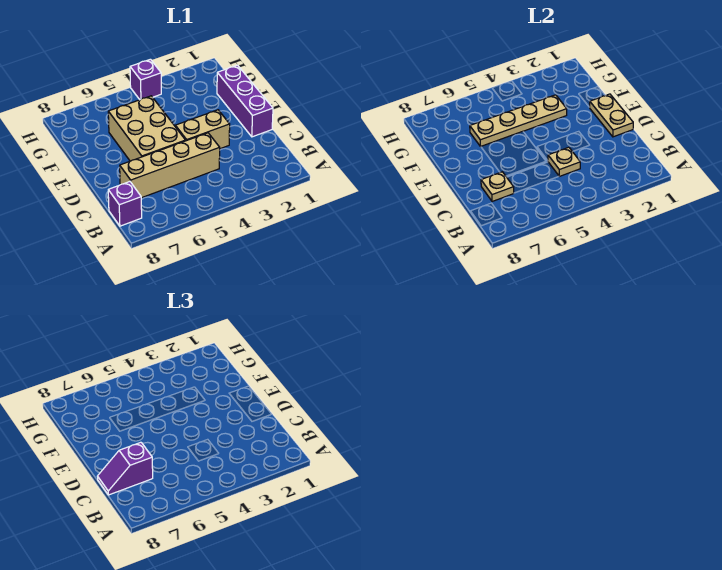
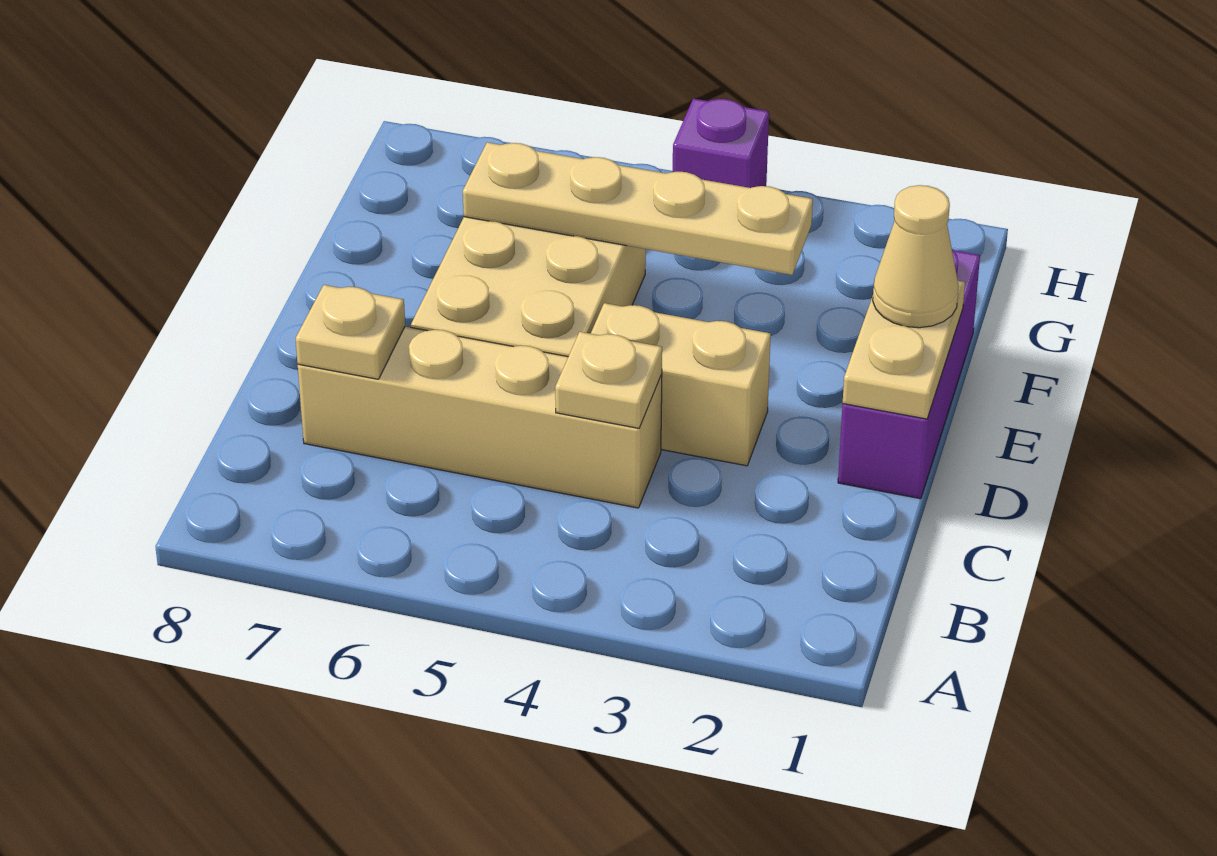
purple brick B8 level 1 -> none
purple slope C7:C8 level 3 top 7 -> none
none -> tan cone E1 level 3

